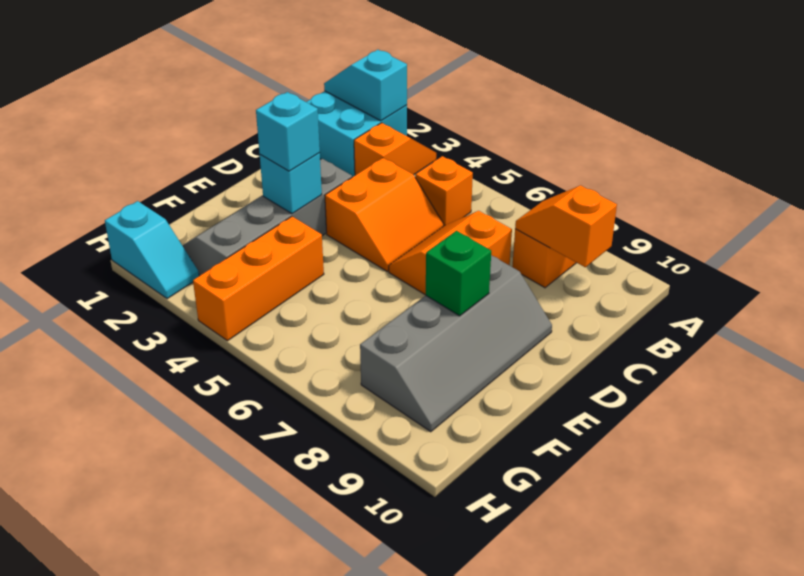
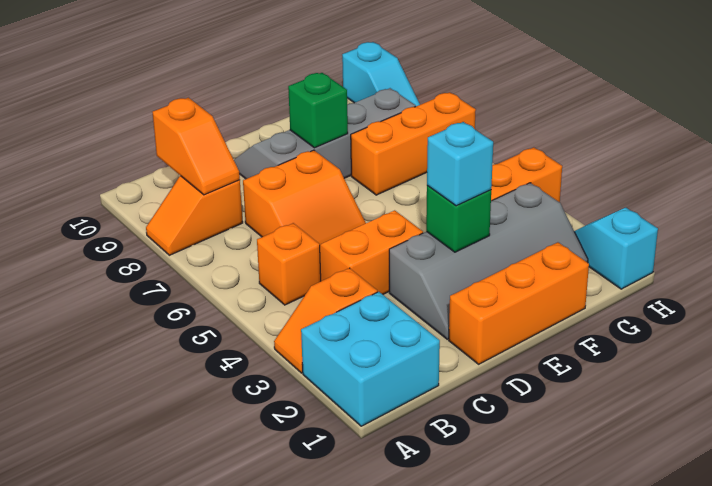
cyan slope A1:A2 level 2 top 2 -> cyan slope H9:H10 level 1 top 10
none -> orange brick D1:F1 level 1
cyan brick E3 level 2 -> green brick E3 level 2
none -> orange brick F7:H7 level 1

